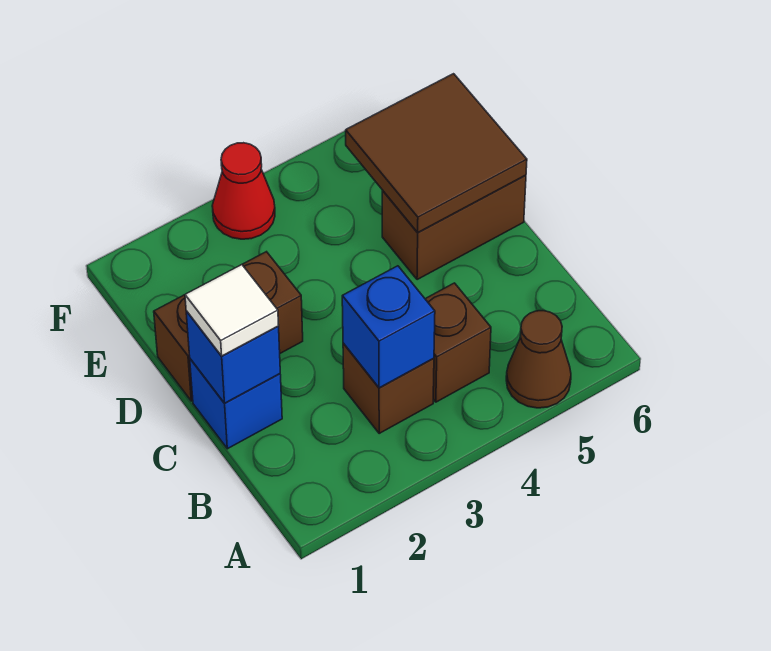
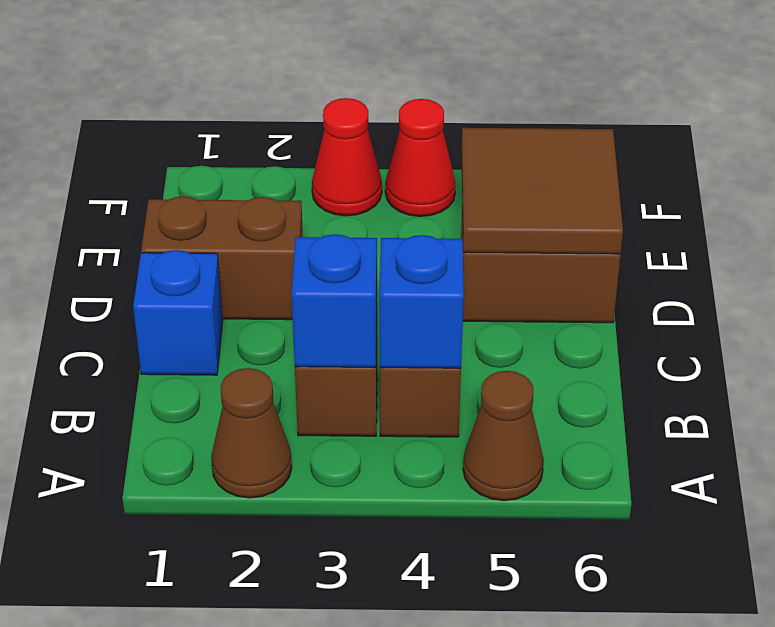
none -> brown cone A2 level 1
blue brick C1 level 2 -> blue brick B4 level 2
white tile C1 level 3 -> none
none -> red cone F4 level 1

